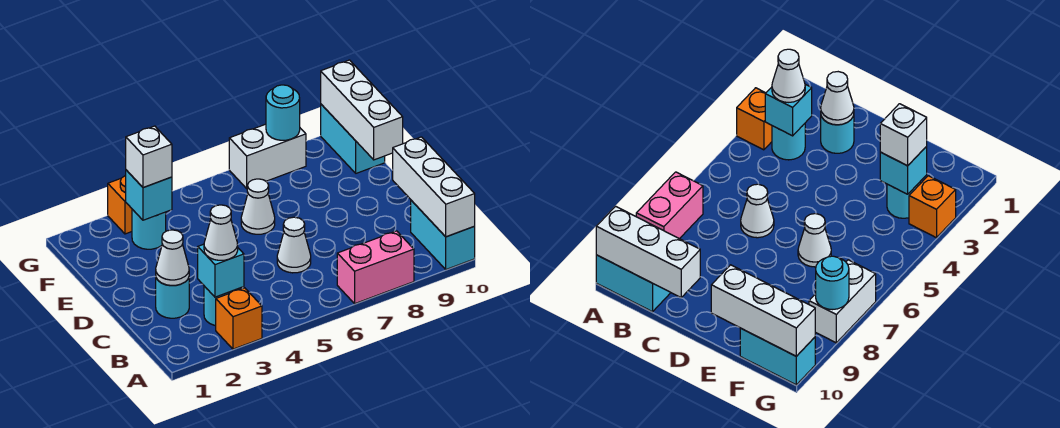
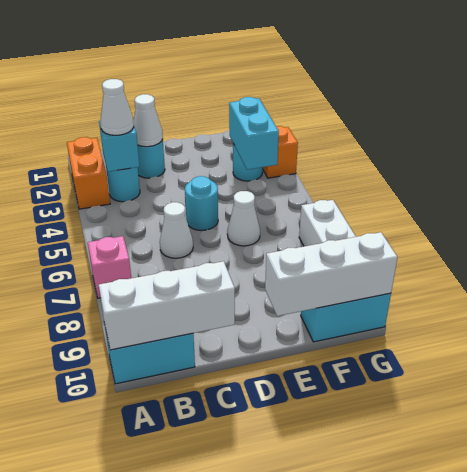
orange brick A3 level 1 -> orange brick A2:A3 level 1
pink brick A7:A8 level 1 -> pink brick A7 level 1
cyan brick F3 level 2 -> cyan brick F3:F4 level 2
white brick F3 level 3 -> none
cyan round brick G8 level 2 -> cyan round brick D5 level 1

